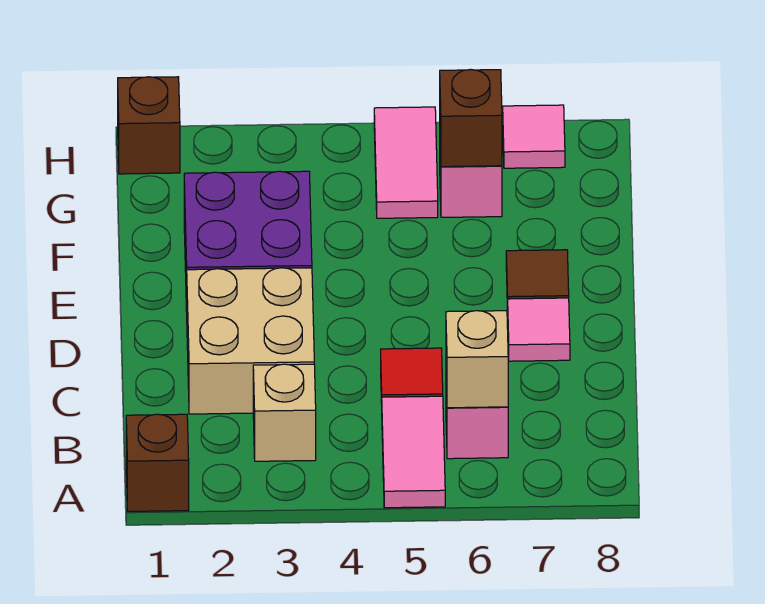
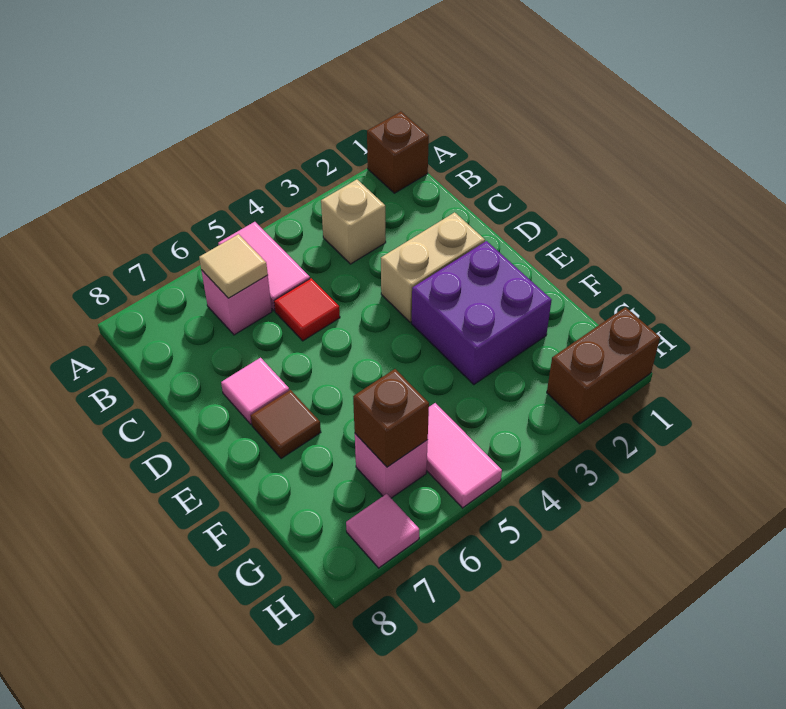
tan brick B6 level 2 -> tan tile B6 level 2
tan brick C2:D3 level 1 -> tan brick D2:D3 level 1
brown brick H1 level 1 -> brown brick H1:H2 level 1

